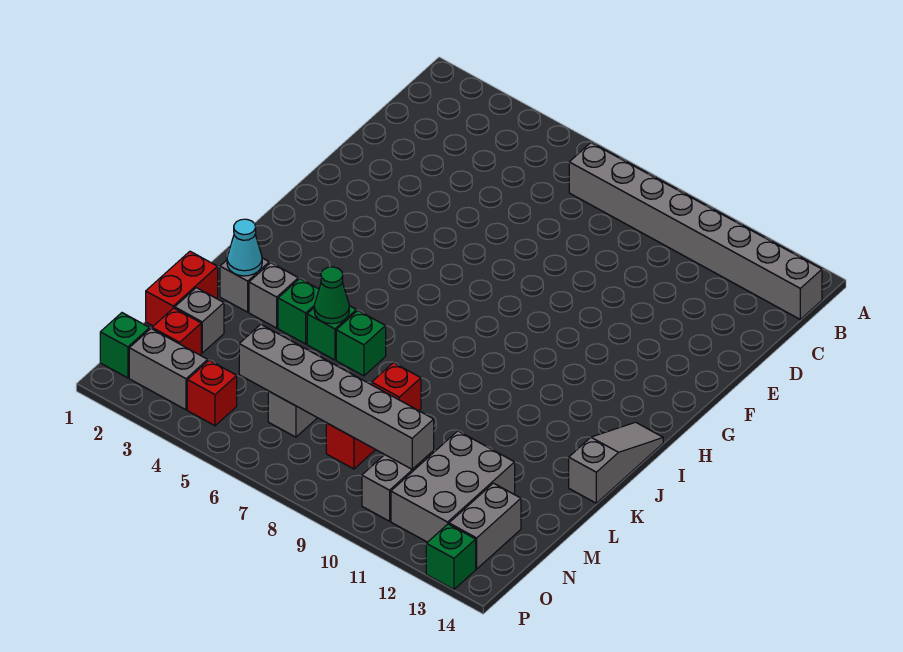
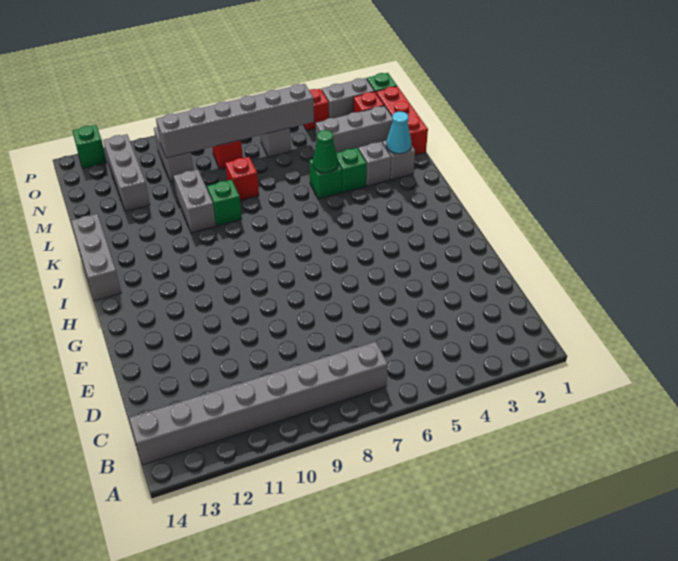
grey slope I14:K14 level 1 top K -> grey brick I14:K14 level 1
green brick K6 level 1 -> green brick K9 level 1
red brick L1:M1 level 1 -> red brick L1:N1 level 1
grey brick M2 level 1 -> grey brick M2:M4 level 1
grey brick M11:O12 level 1 -> grey brick M12:O12 level 1
grey brick N13:O13 level 1 -> grey brick K10:L10 level 1

